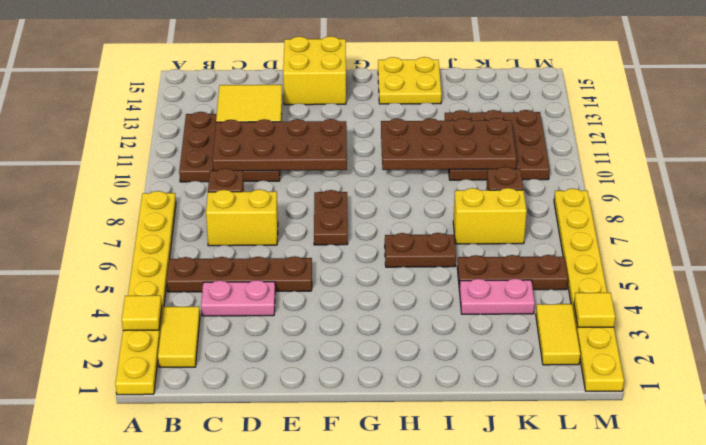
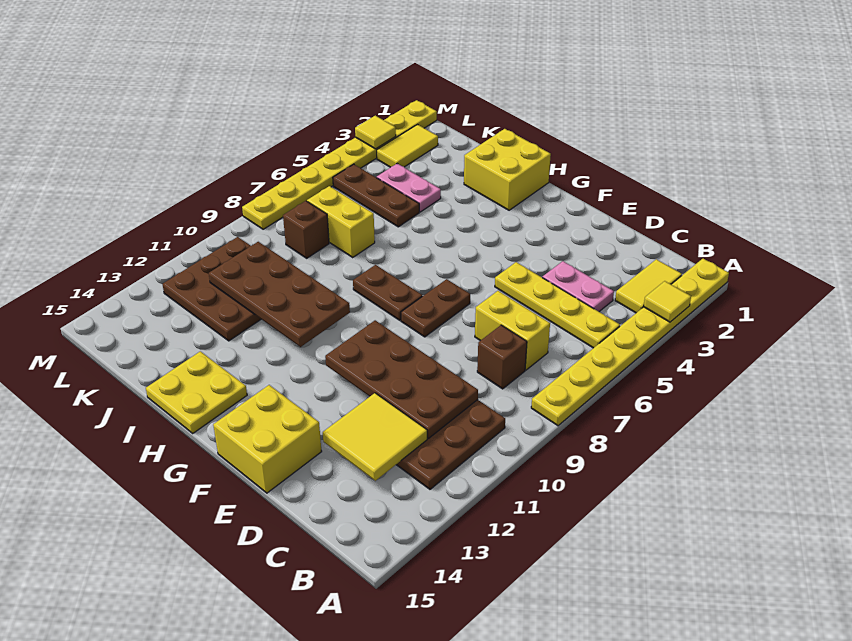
brown plate B5:E5 level 1 -> yellow plate B5:E5 level 1
none -> yellow brick H1:I2 level 1
brown plate H6:I6 level 1 -> brown plate G8:H8 level 1

